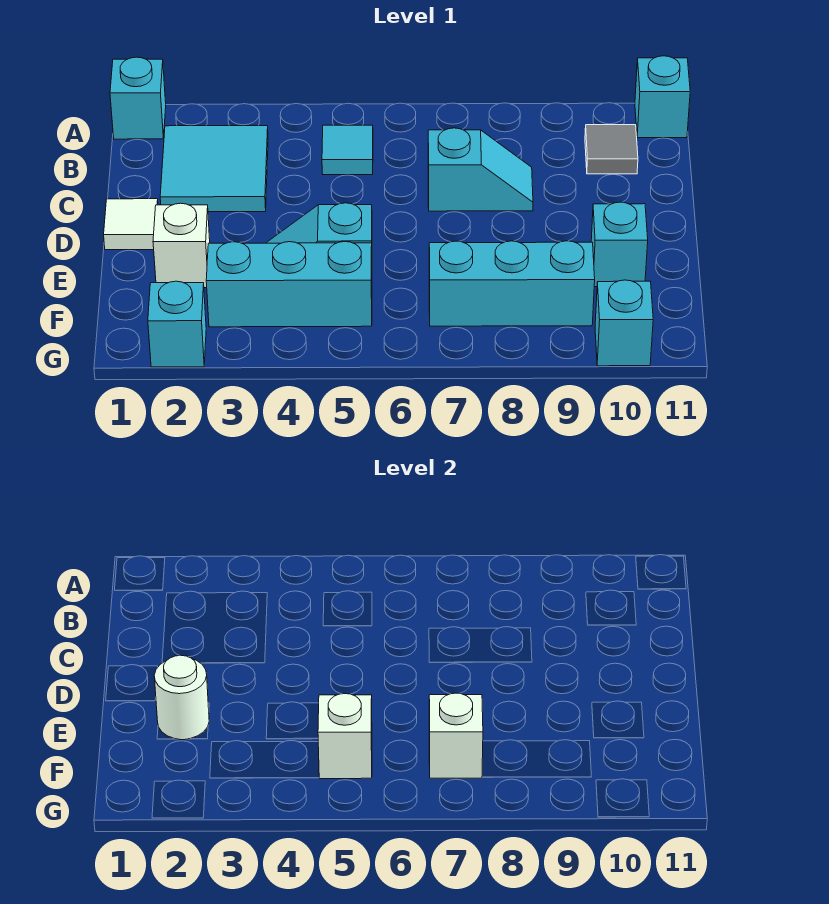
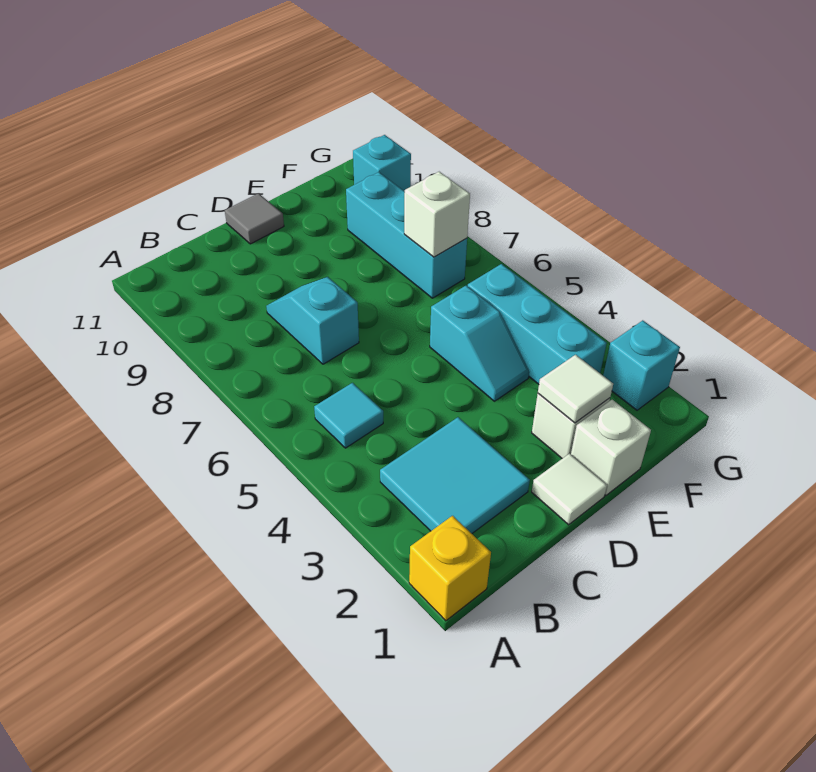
cyan brick A1 level 1 -> yellow brick A1 level 1
cyan brick A11 level 1 -> none
grey tile B10 level 1 -> grey tile D11 level 1
white round brick E2 level 2 -> white tile E2 level 2
cyan brick E10 level 1 -> none
white brick F5 level 2 -> white brick E1 level 1

